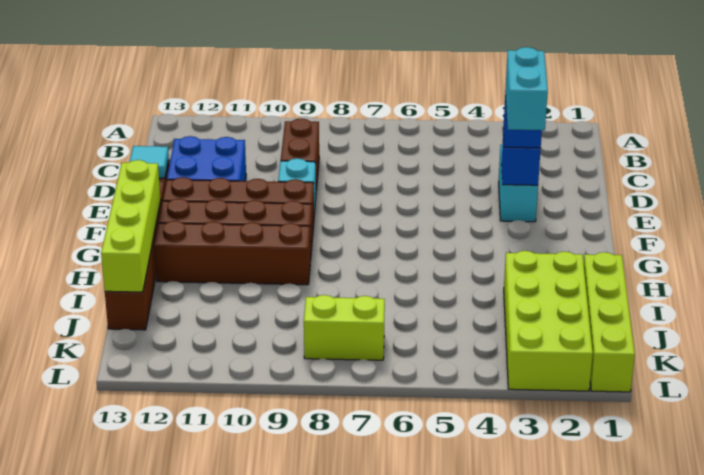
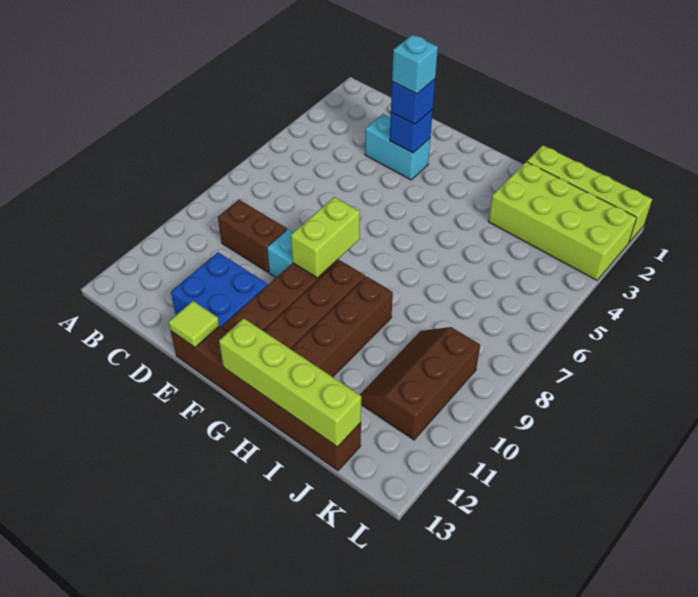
cyan brick E3:F3 level 4 -> cyan brick E3 level 4
cyan tile E13 level 2 -> lime tile E13 level 2
none -> brown slope J9:K11 level 1 top K
lime brick K7:K8 level 1 -> lime brick F8:F9 level 2

